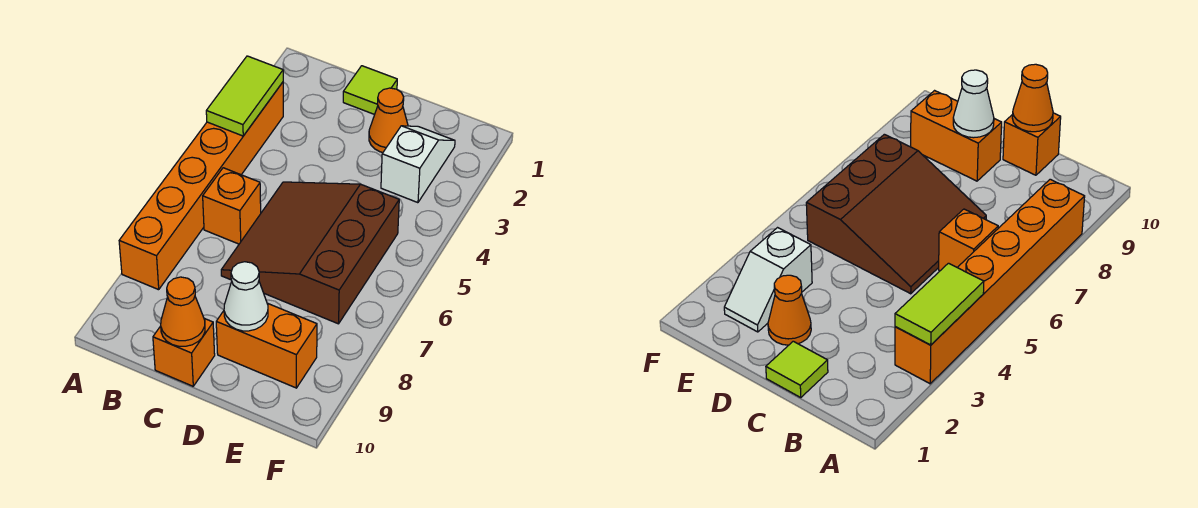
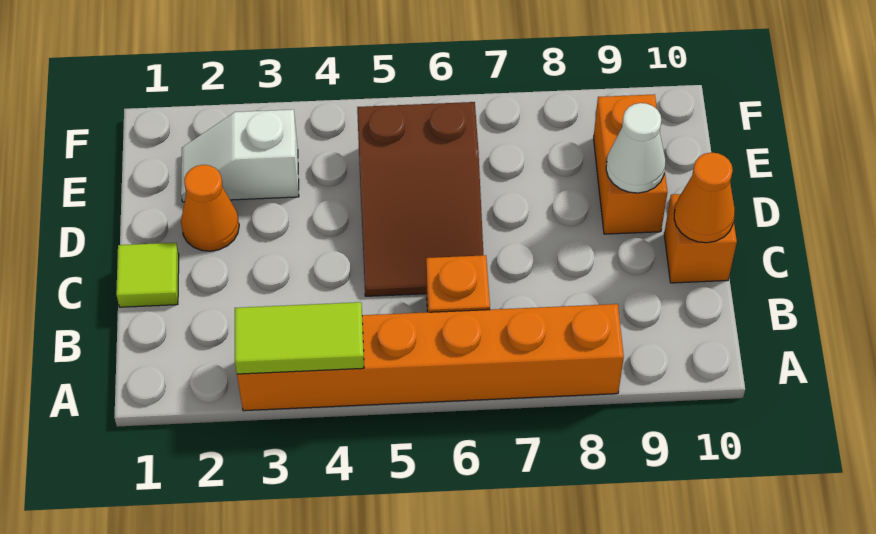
brown slope C5:E7 level 1 top E -> brown slope C5:E6 level 1 top E

